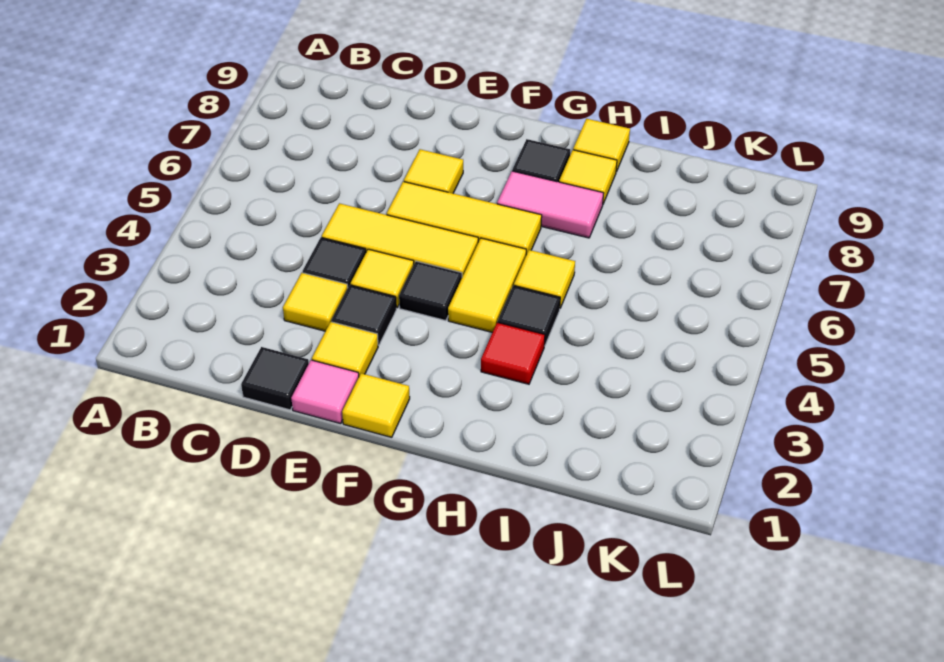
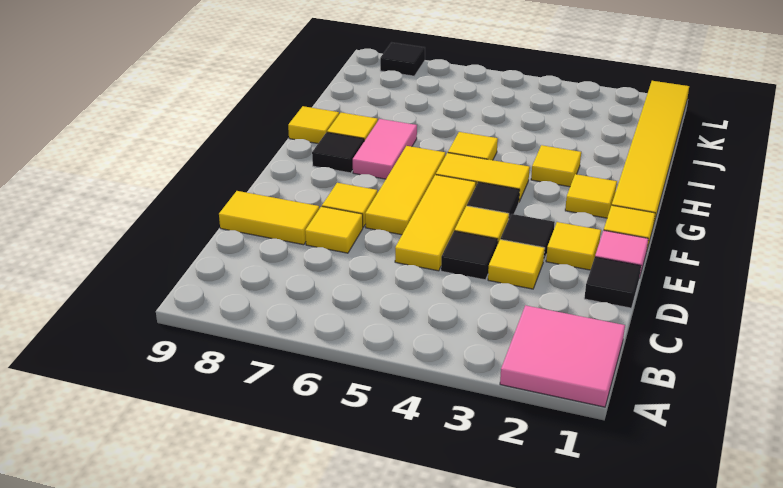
none -> pink tile A1:B2 level 1
none -> yellow tile D7 level 1
none -> yellow tile D8:D9 level 1
none -> yellow tile G1:L1 level 1
none -> yellow tile G2 level 1
red tile H3 level 1 -> yellow tile H3 level 1
black tile H4 level 1 -> black tile L8 level 1

